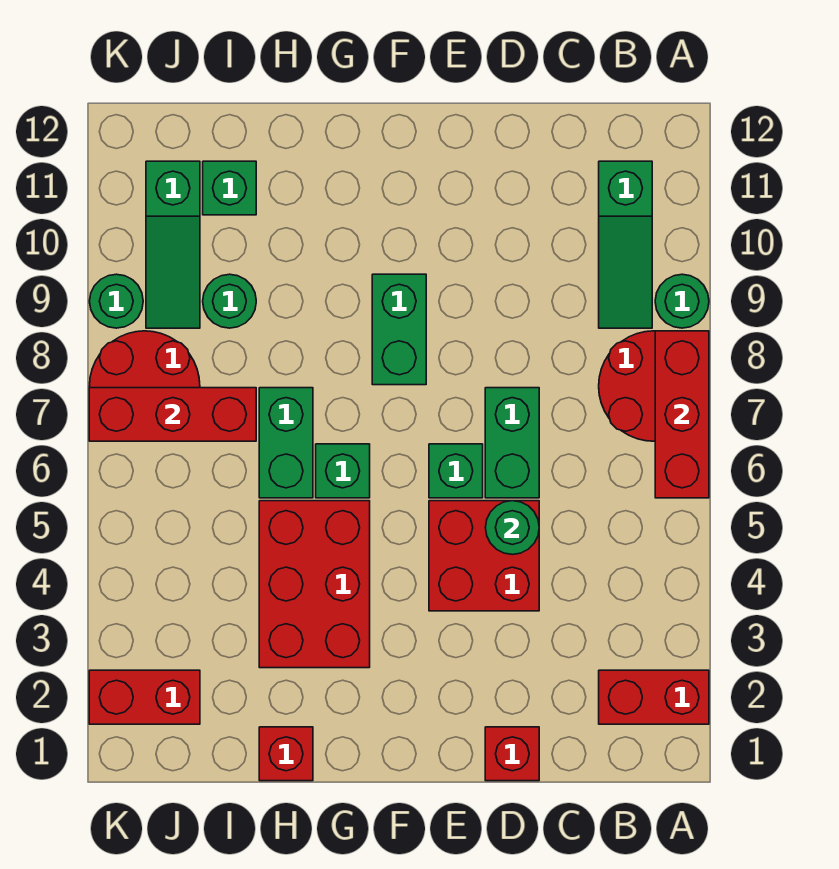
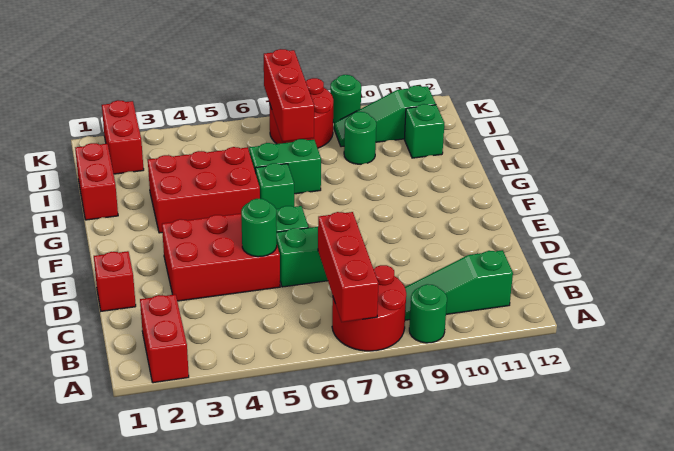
red brick A6:A8 level 2 -> red brick A7:C7 level 2
red brick D4:E5 level 1 -> red brick D3:E5 level 1
green brick F8:F9 level 1 -> none
red brick H1 level 1 -> red brick H1:I1 level 1

